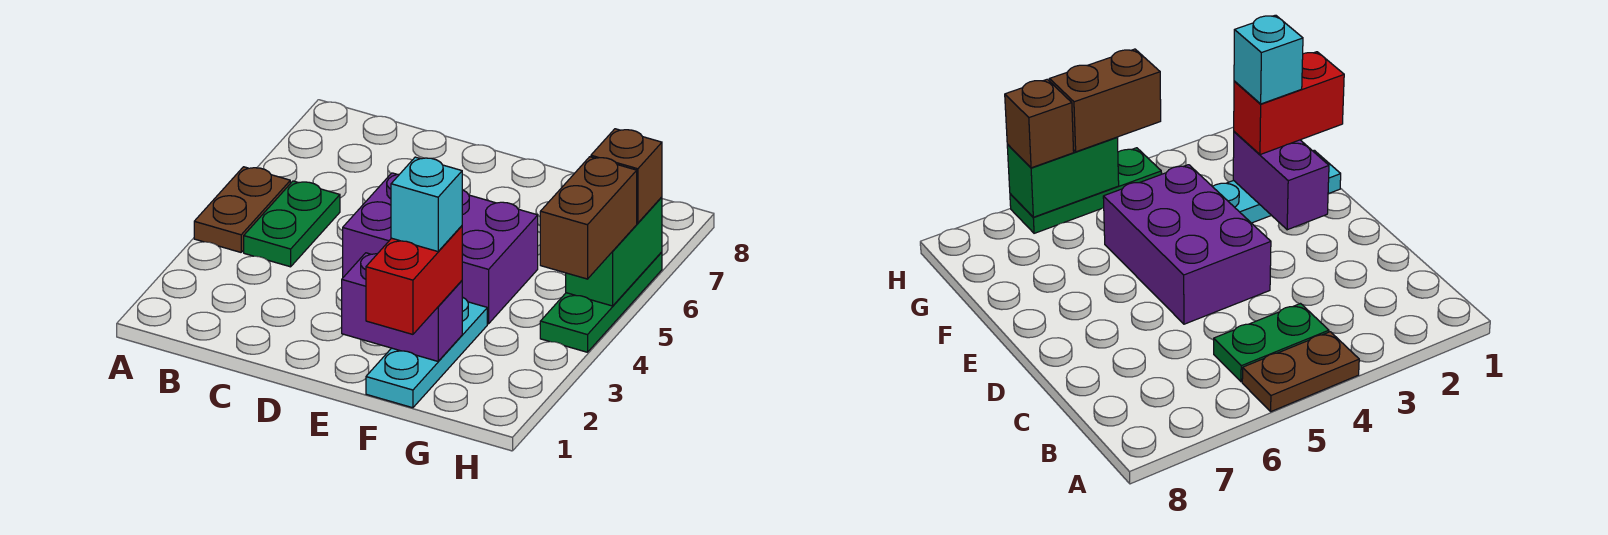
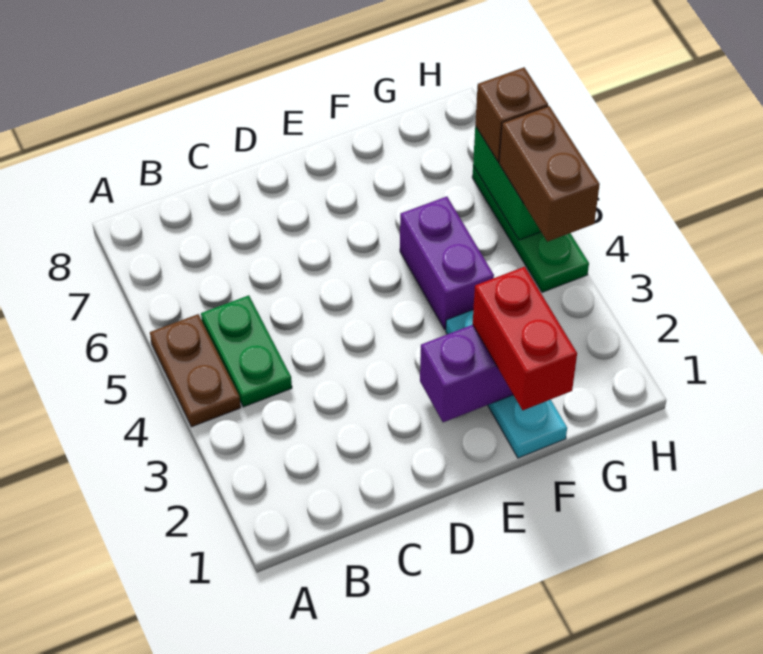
purple brick D4:F5 level 1 -> purple brick F4:F5 level 1
cyan brick F2 level 4 -> none

